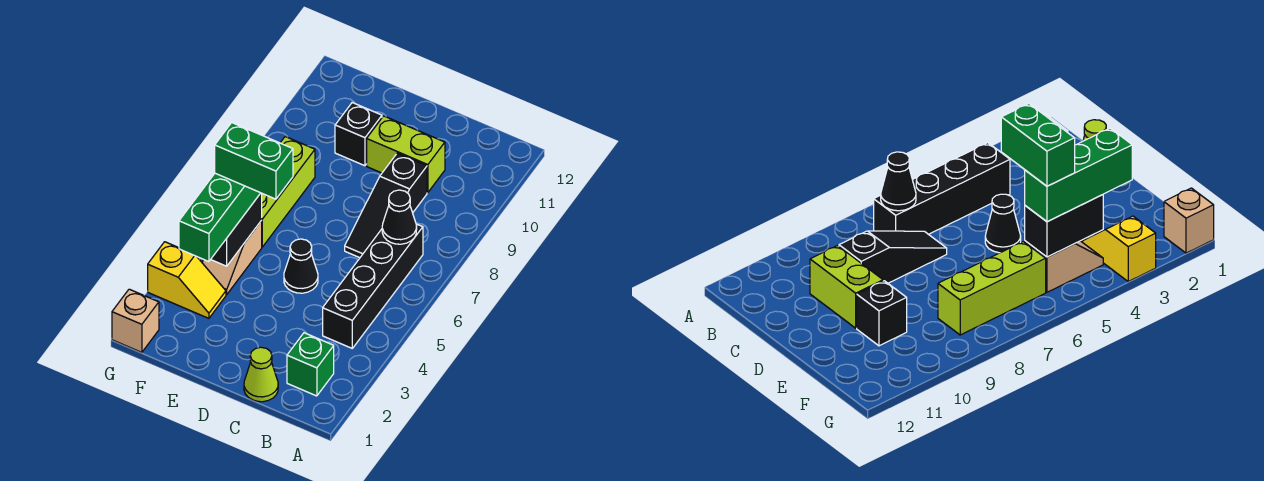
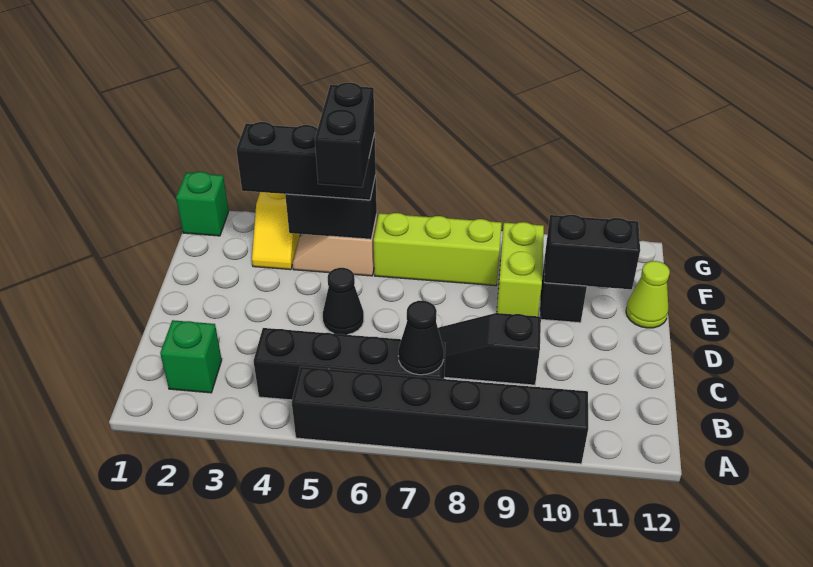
none -> black brick A5:A10 level 1
lime cone C1 level 1 -> lime cone E12 level 1
lime brick C10:D10 level 1 -> lime brick E9:F9 level 1
green brick E5:F5 level 4 -> black brick E5:F5 level 4
none -> black brick E10:E11 level 2
green brick F3:F5 level 3 -> black brick F3:F5 level 3
tan brick G1 level 1 -> green brick G1 level 1

